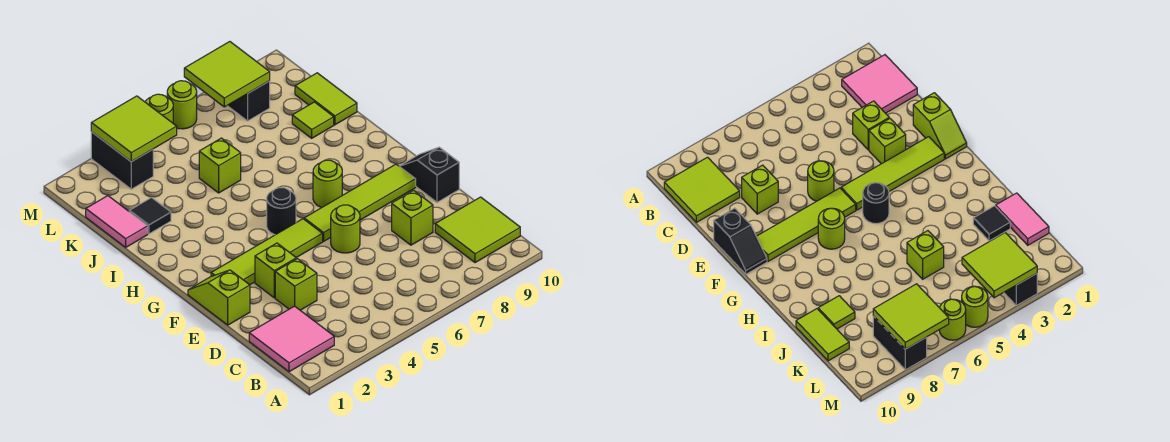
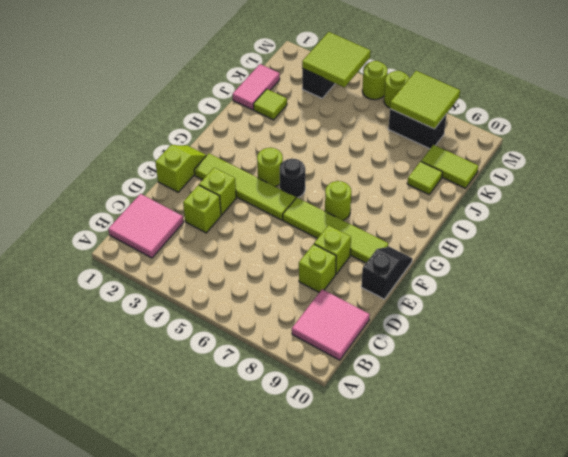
lime tile B9:C10 level 1 -> pink tile B9:C10 level 1
lime round brick E6 level 1 -> lime round brick G4 level 1
black tile J2 level 1 -> lime tile J2 level 1
lime brick J5 level 1 -> lime brick E8 level 1
lime tile J10:K10 level 1 -> lime tile K9:K10 level 1
black brick L8:M8 level 1 -> black brick L7:L8 level 1

